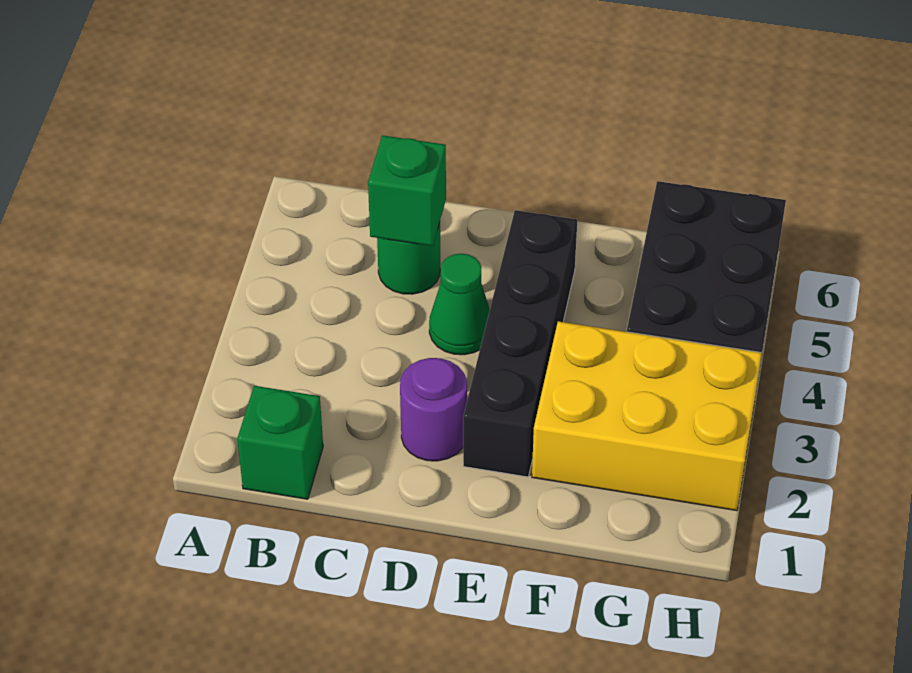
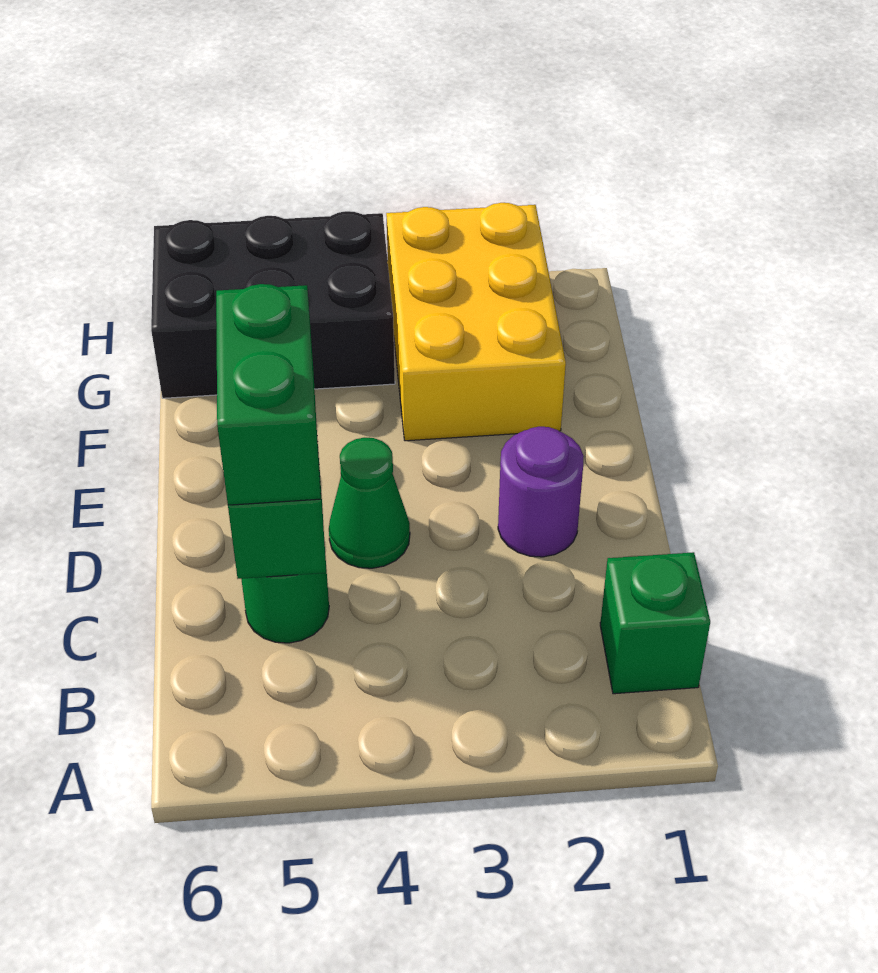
none -> green brick C5:D5 level 3
black brick E2:E5 level 1 -> none

